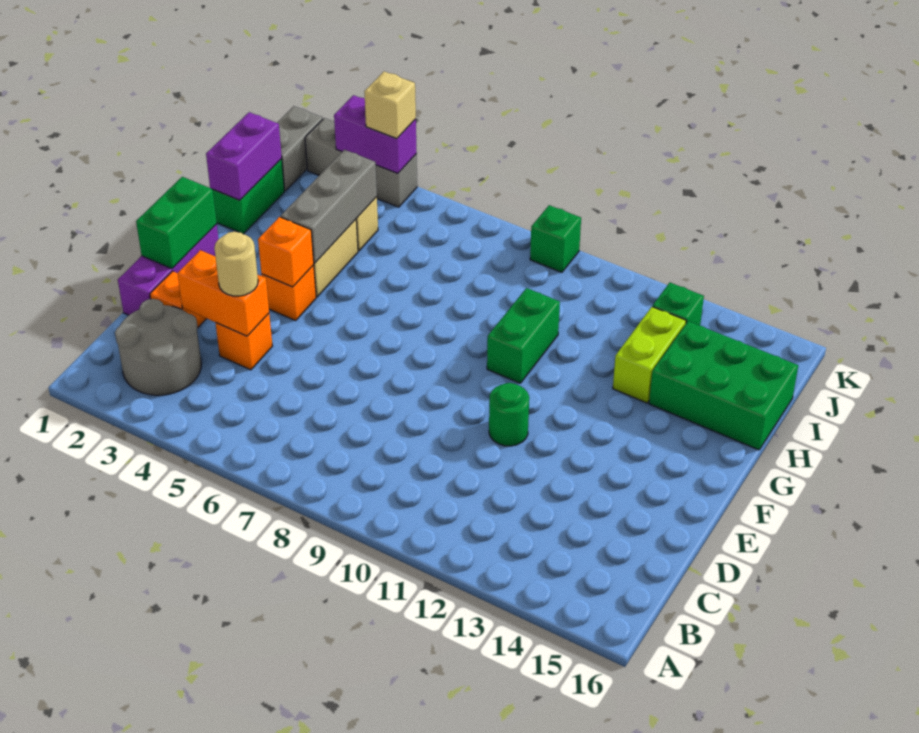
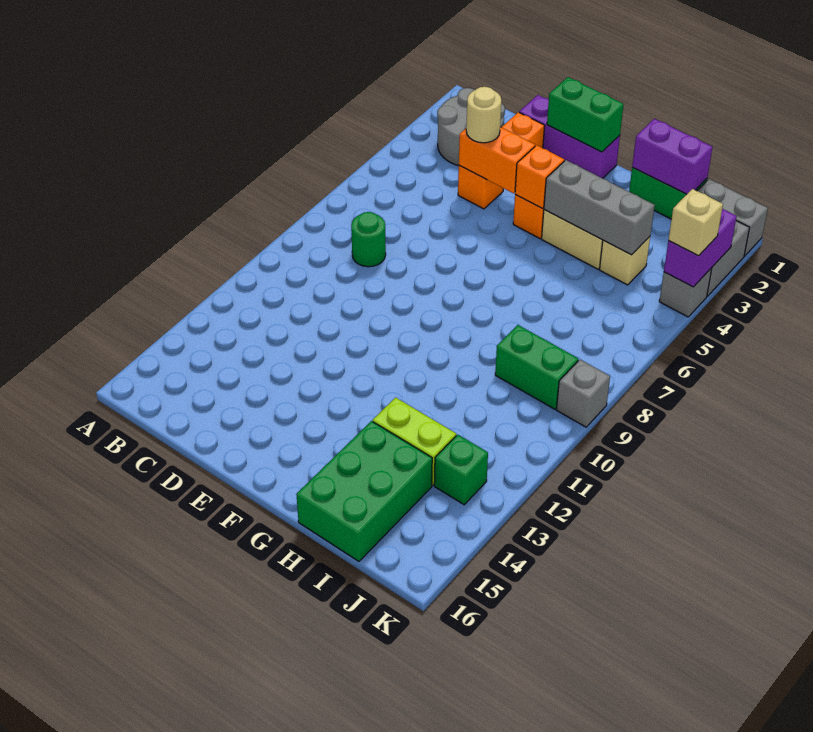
orange brick D3:D4 level 2 -> orange brick D4:E4 level 2
green round brick E11 level 1 -> green round brick C8 level 1
green brick G10:H10 level 1 -> green brick I9:J9 level 1
green brick K9 level 1 -> grey brick K9 level 1

